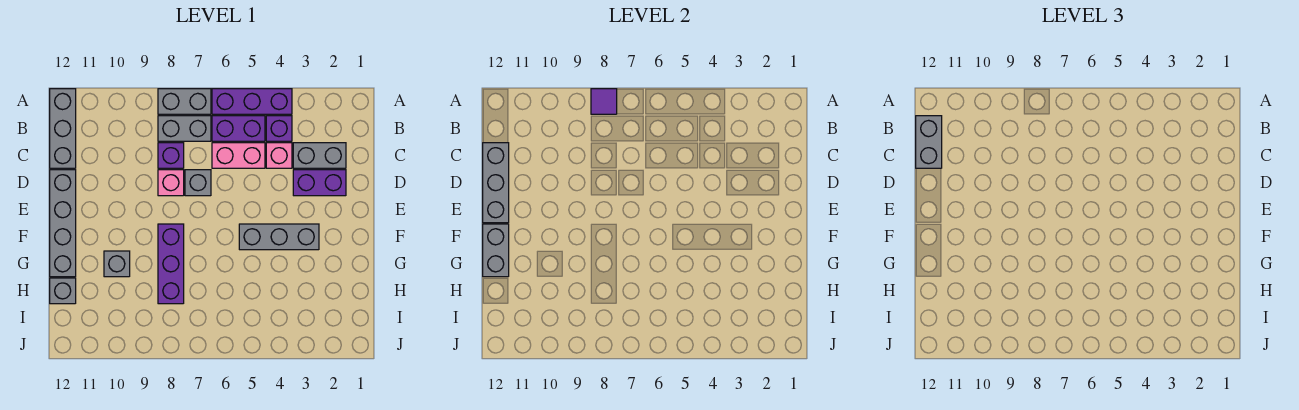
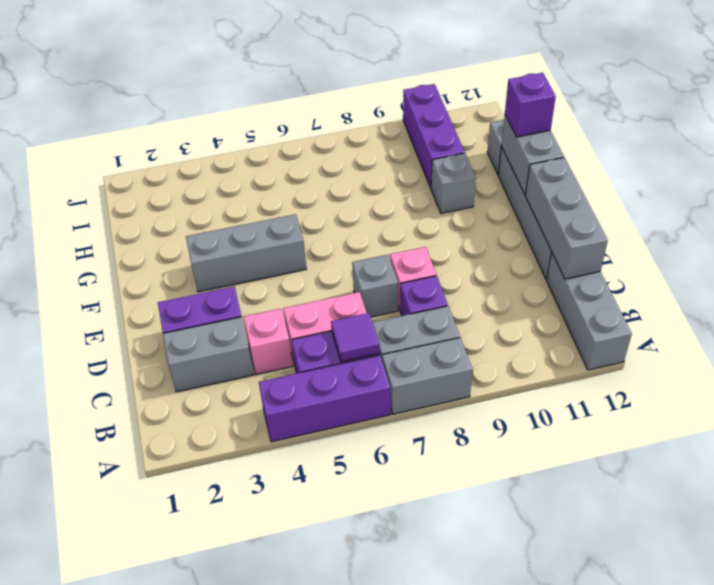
purple tile A8 level 2 -> purple tile B6 level 2
purple brick B4 level 1 -> purple brick G12 level 3
grey brick B12:C12 level 3 -> none
purple brick F8:H8 level 1 -> purple brick H10:J10 level 1

